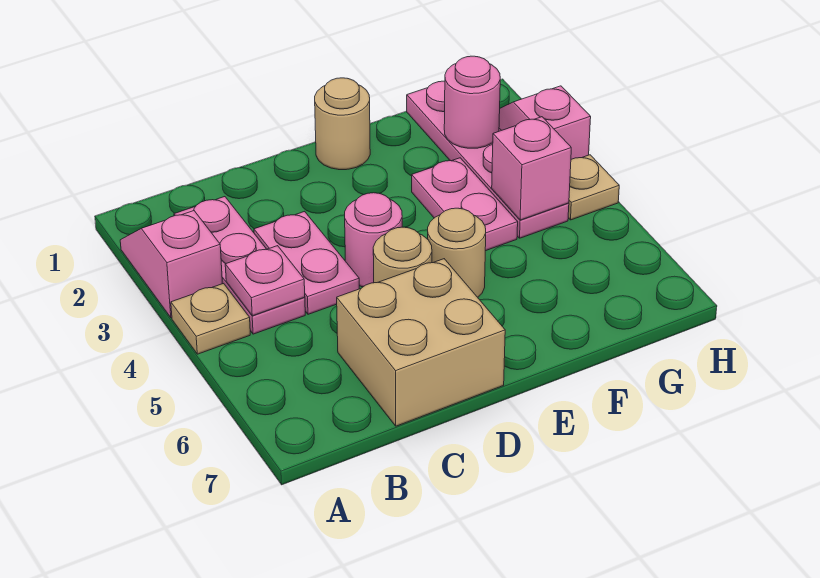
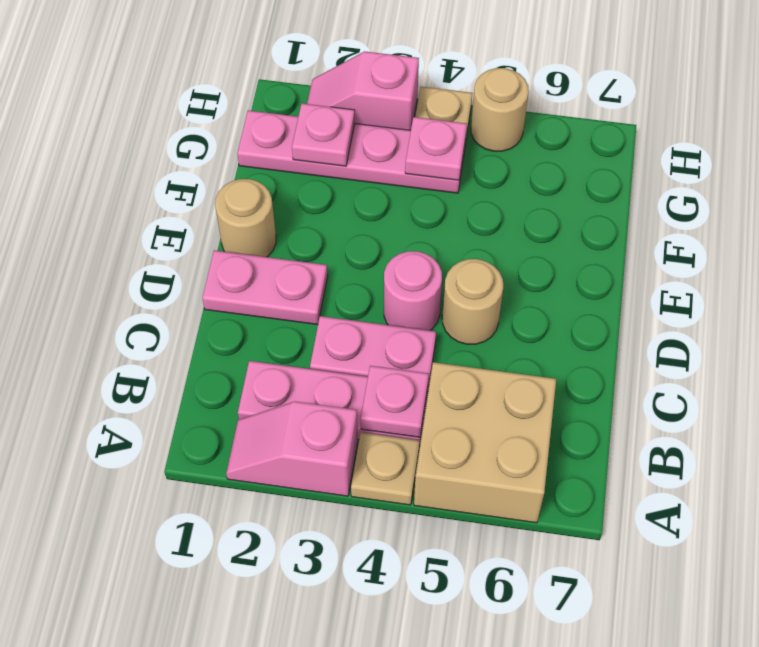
tan brick C6:D7 level 1 -> tan brick A5:B6 level 1
tan round brick E5 level 1 -> tan round brick H5 level 1
pink plate F3:F4 level 1 -> pink plate D1:D2 level 1
pink round brick G2 level 2 -> pink plate G2 level 2
pink brick G4 level 2 -> pink plate G4 level 2

